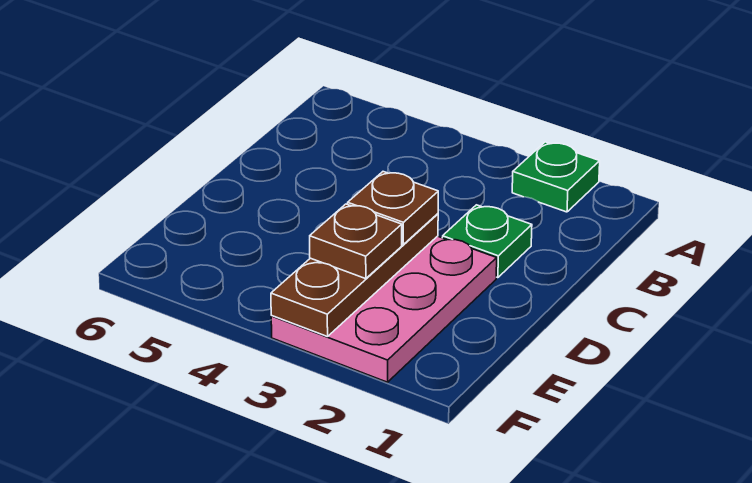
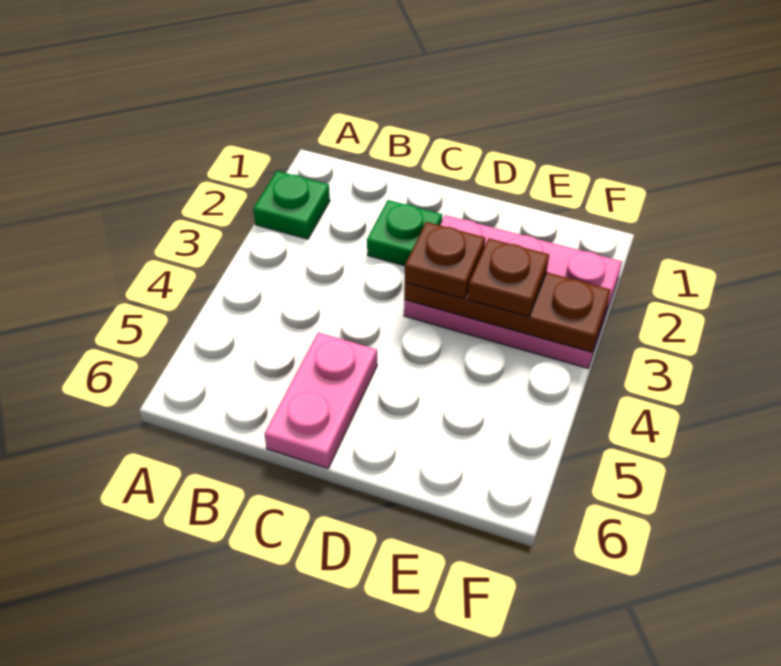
none -> pink plate C5:C6 level 1

